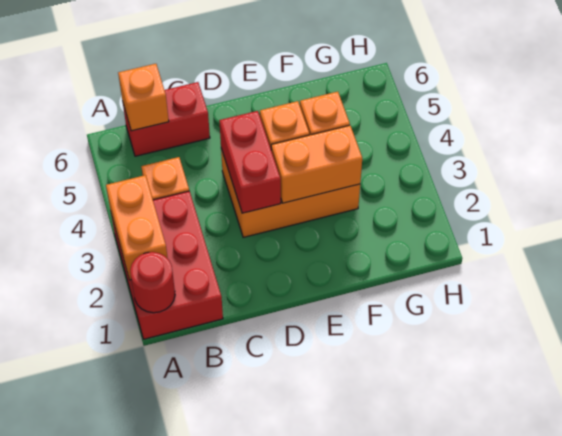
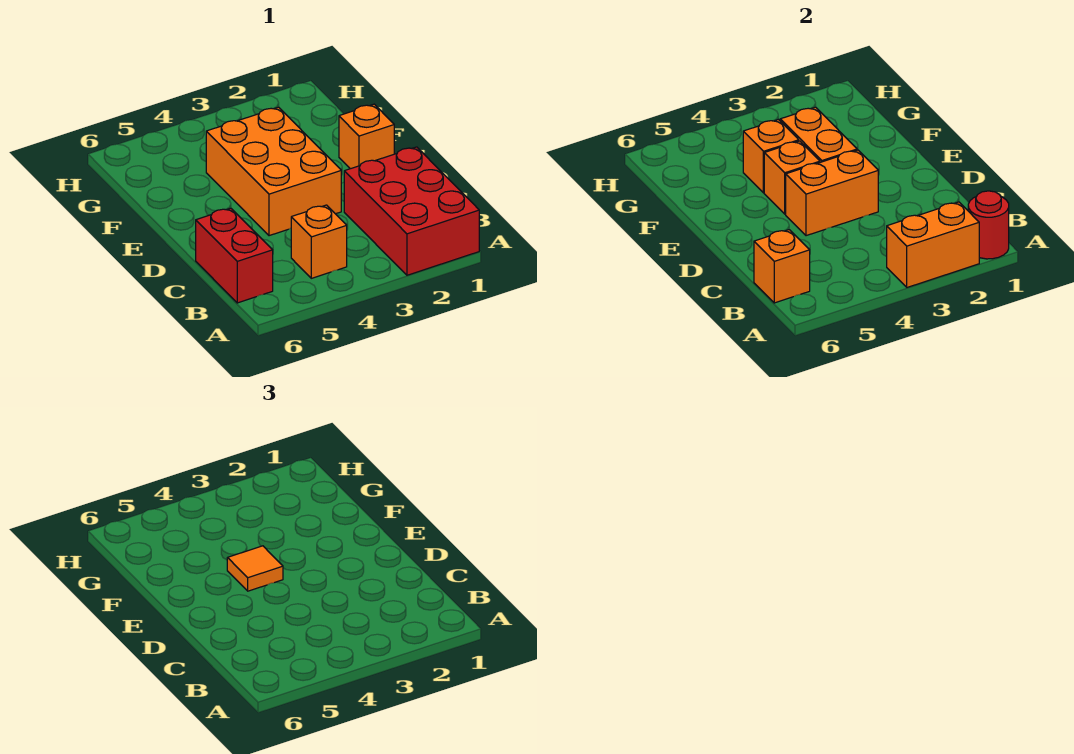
red brick A1:B3 level 1 -> red brick A1:C2 level 1
red brick D3:D4 level 2 -> orange brick D3:D4 level 2
none -> orange brick E1 level 1
none -> orange tile E4 level 3

